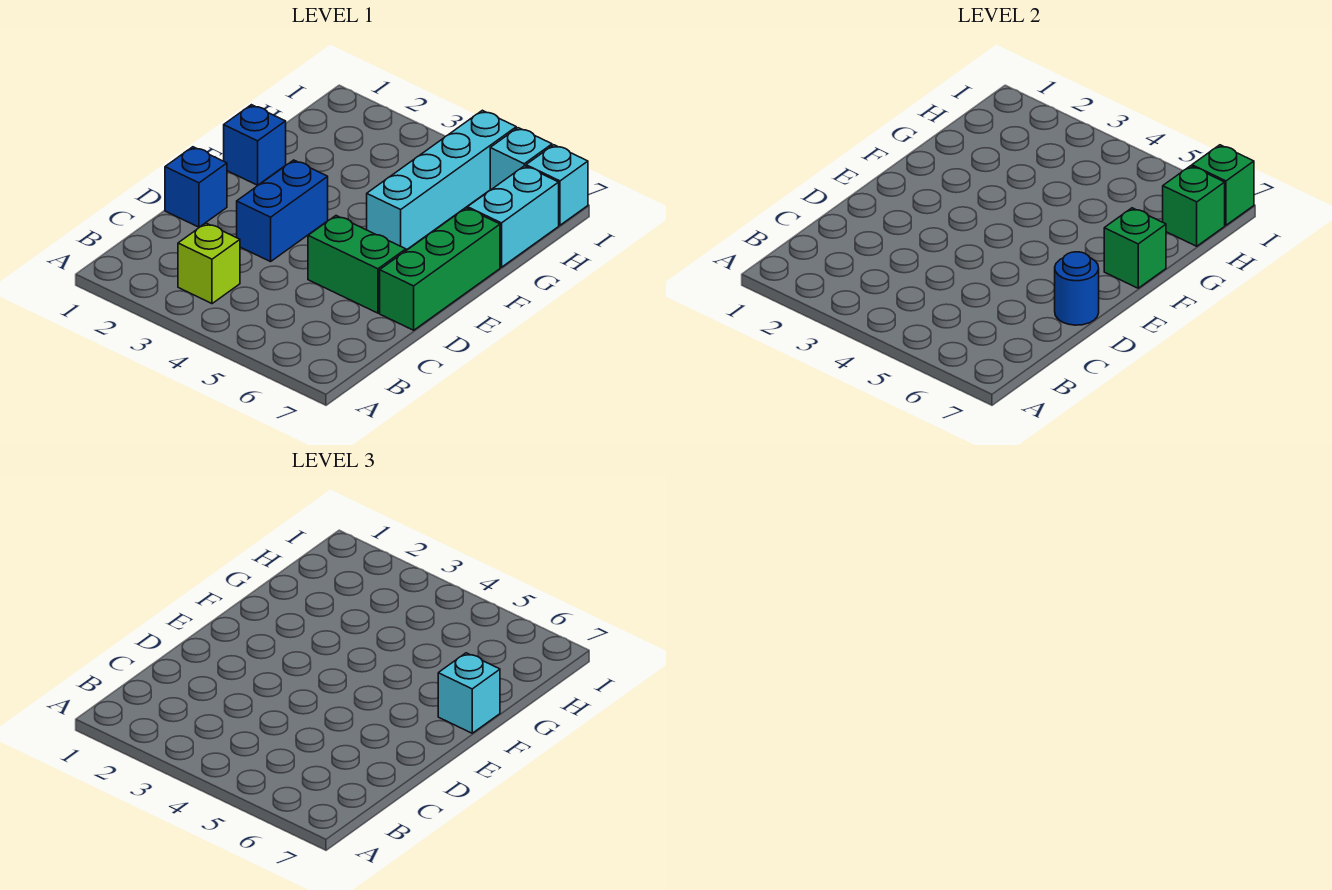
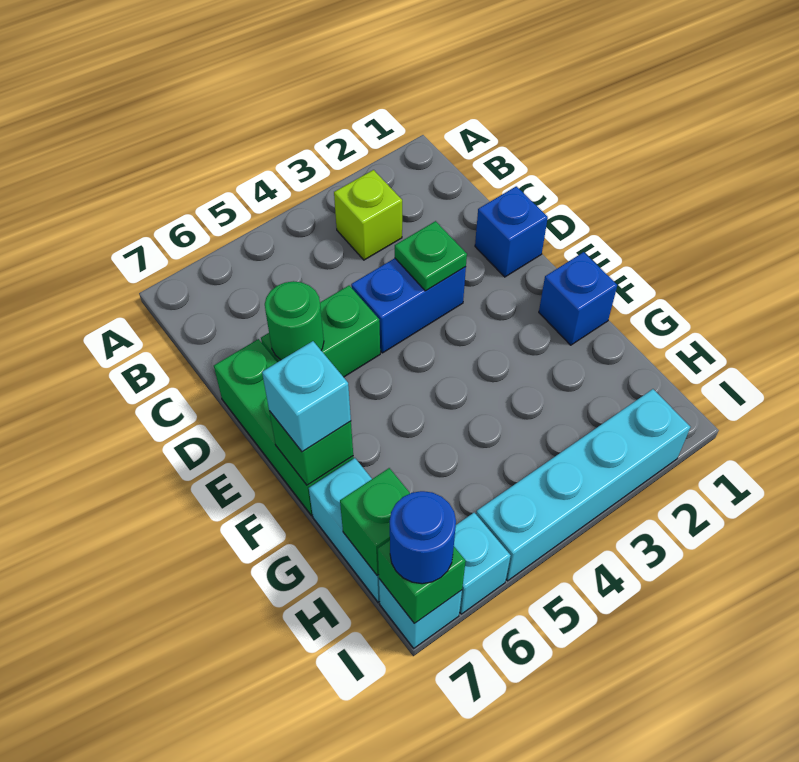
blue brick D3:E3 level 1 -> blue brick D3:D4 level 1
none -> green plate D3 level 2
none -> green round brick D6 level 2
blue round brick D7 level 2 -> blue round brick I7 level 3
cyan brick F5:I5 level 1 -> cyan brick I2:I5 level 1

